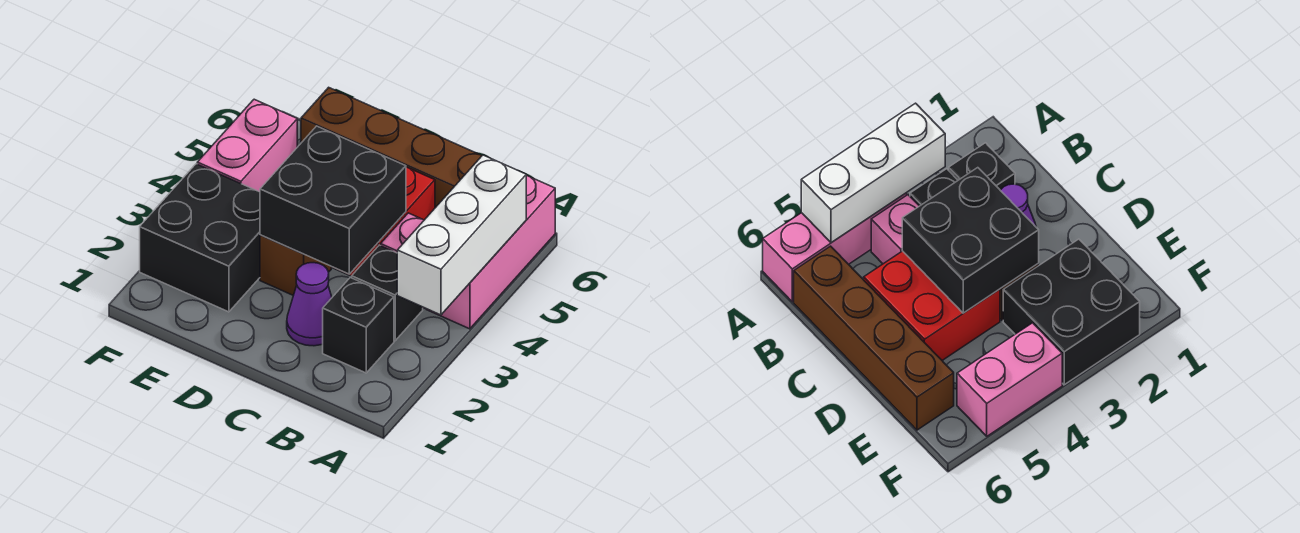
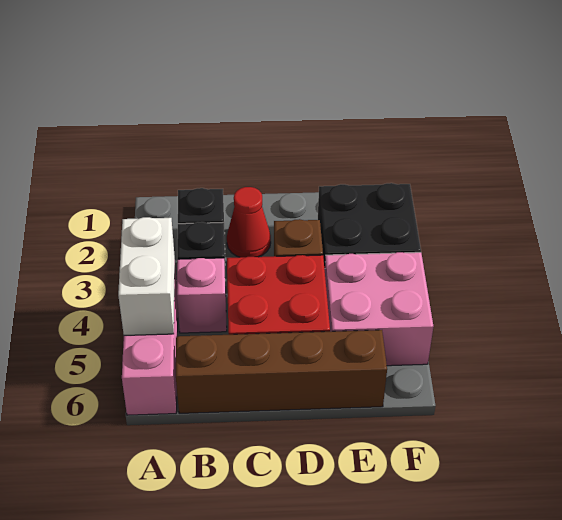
white brick A3:A5 level 2 -> white brick A4:A5 level 2
purple cone C2 level 1 -> red cone C2 level 1
black brick C3:D4 level 2 -> none
pink brick F4:F5 level 1 -> pink brick E4:F5 level 1

